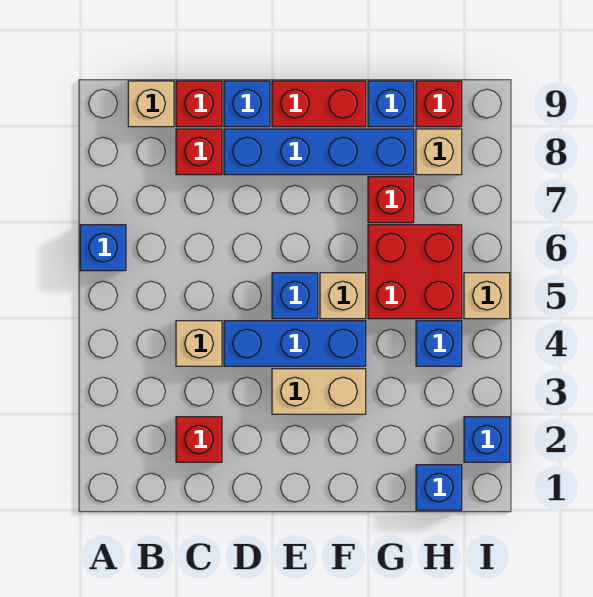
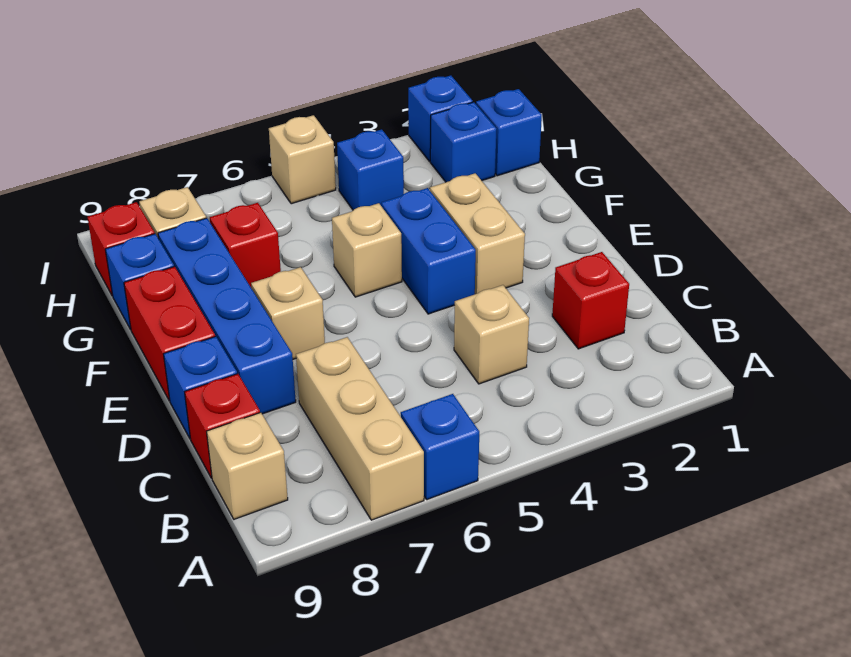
none -> tan brick A7:C7 level 1
red brick C8 level 1 -> none
blue brick D4:F4 level 1 -> blue brick E4:F4 level 1
blue brick E5 level 1 -> blue brick H2 level 1
none -> tan brick E7 level 1
red brick G5:H6 level 1 -> none

